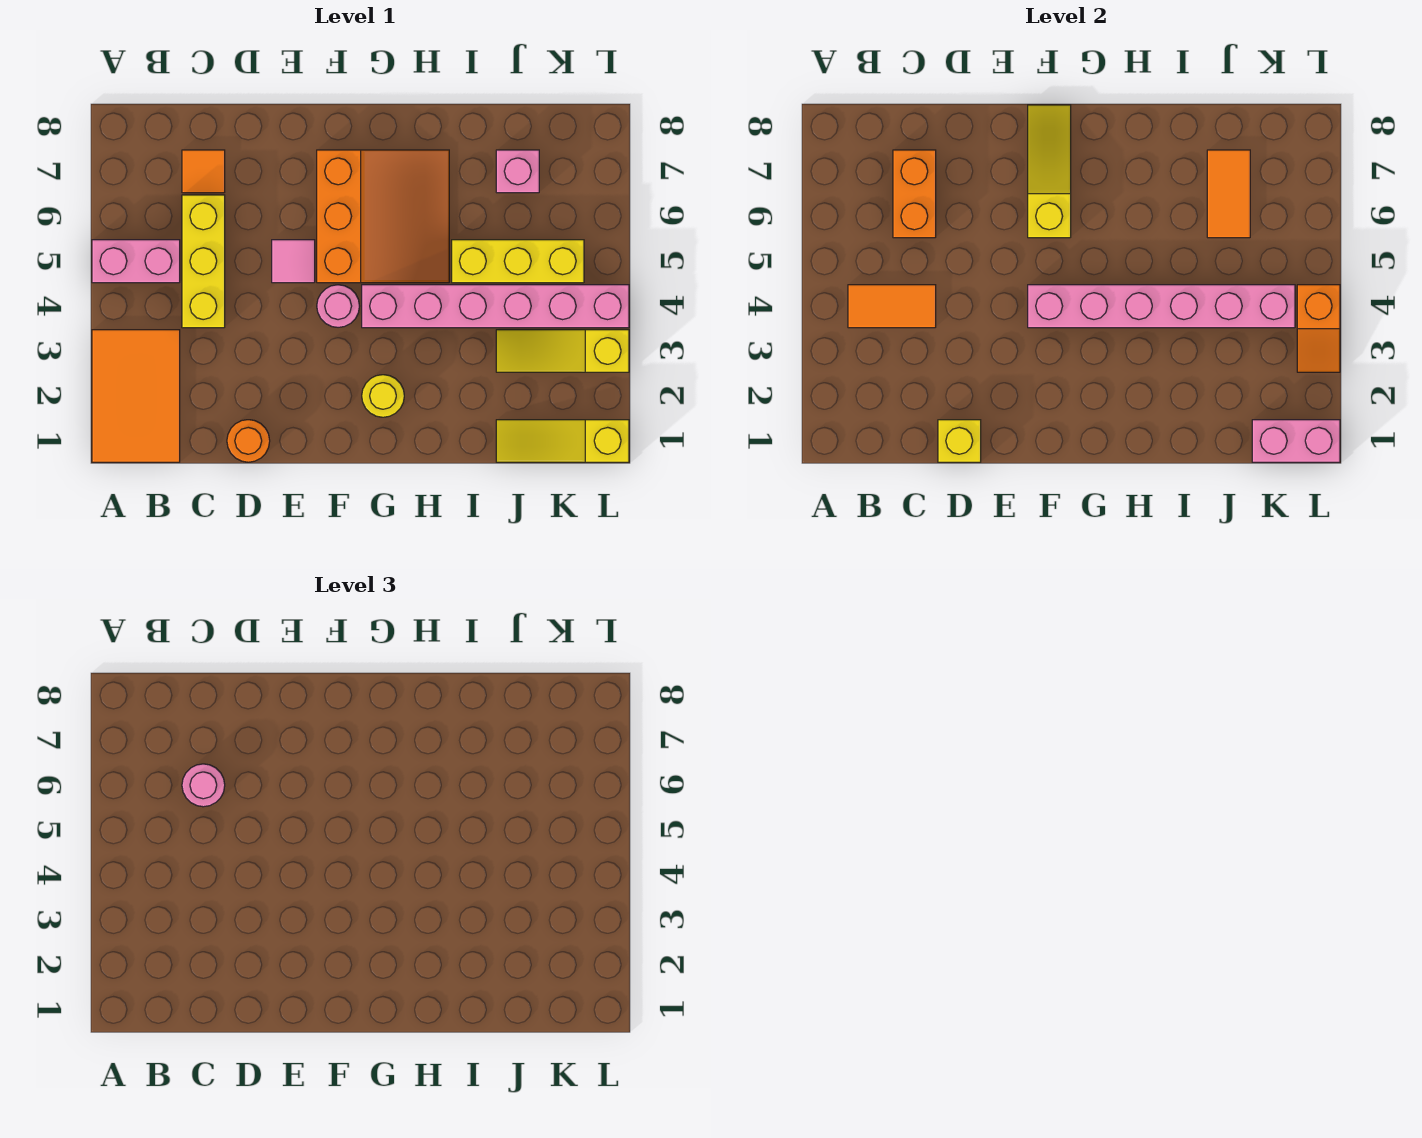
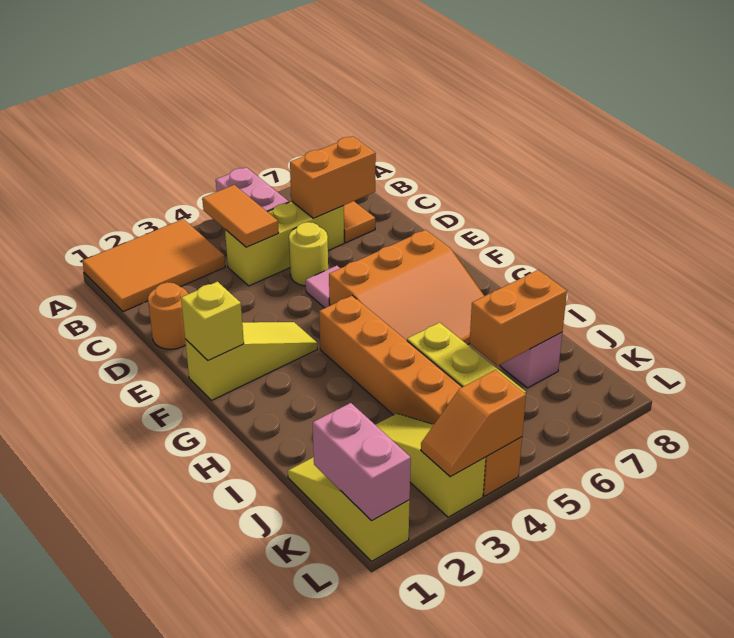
pink round brick C6 level 3 -> none
yellow brick D1 level 2 -> yellow brick F1 level 2
pink round brick F4 level 1 -> none
pink brick F4:K4 level 2 -> none
yellow slope F6:F8 level 2 top 6 -> yellow slope F1:F3 level 1 top 1
yellow round brick G2 level 1 -> yellow round brick D5 level 1
pink brick G4:L4 level 1 -> orange brick G4:L4 level 1
orange tile J6:J7 level 2 -> orange brick J6:J7 level 2

